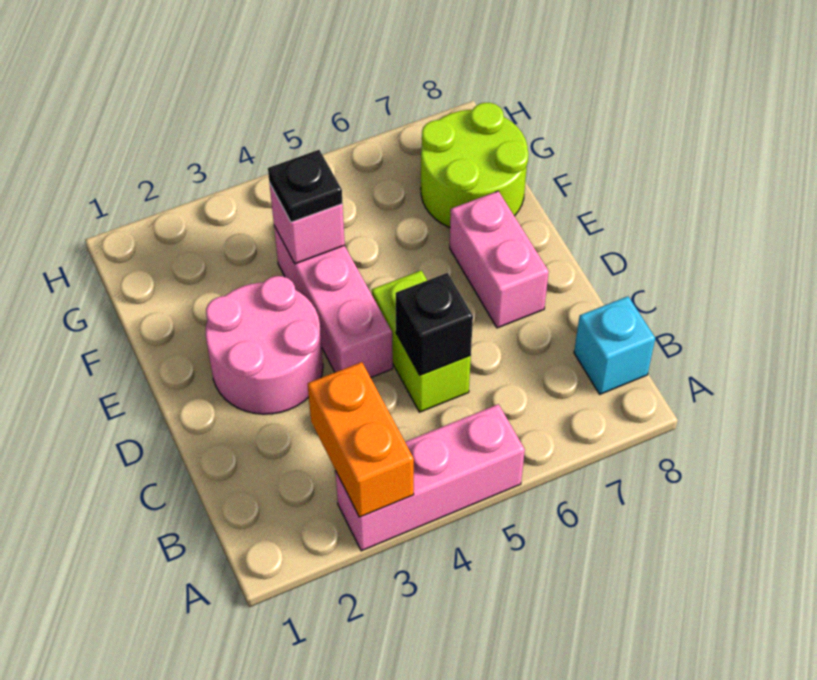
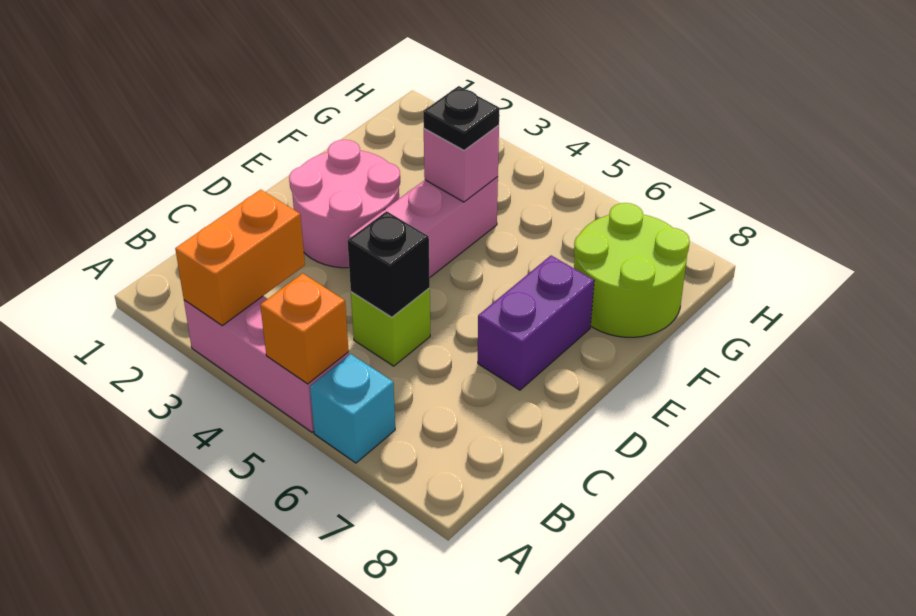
none -> orange brick A5 level 2
cyan brick B8 level 1 -> cyan brick A6 level 1
lime brick C5:D5 level 1 -> lime brick C5 level 1
pink brick D7:E7 level 1 -> purple brick D7:E7 level 1

